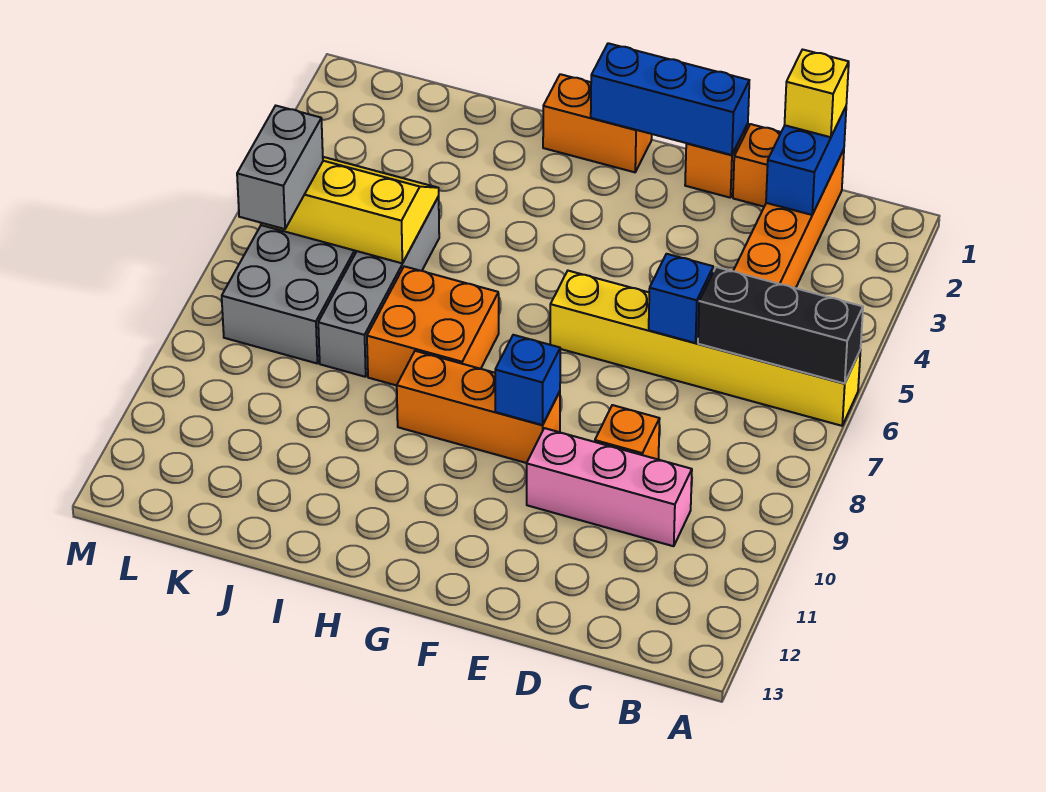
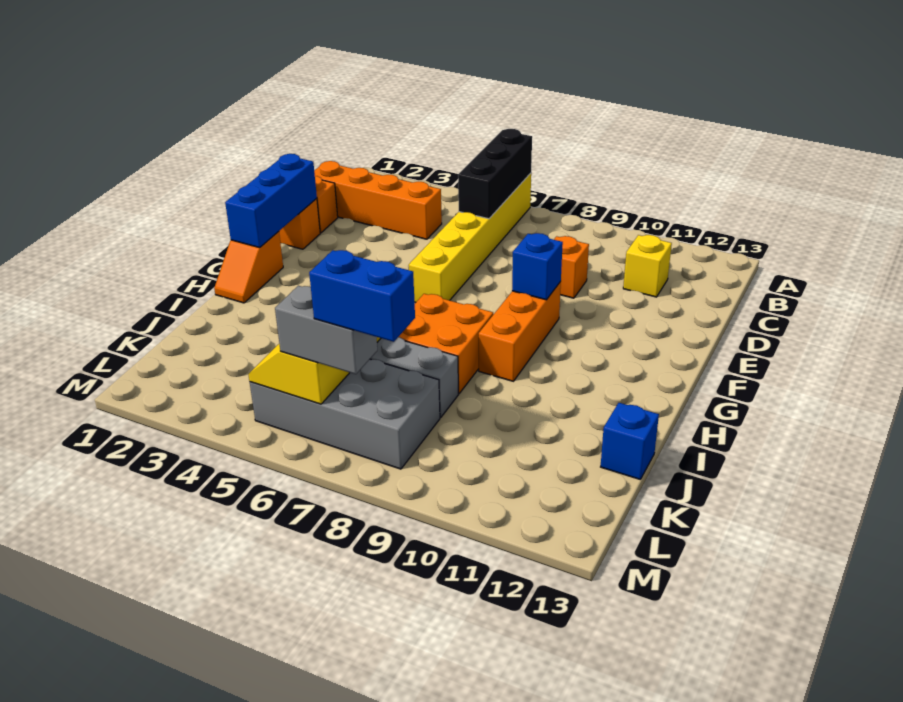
blue brick C1:C2 level 2 -> blue brick L7:L8 level 4
yellow brick C1 level 3 -> yellow brick C11 level 1
pink brick C10:E10 level 1 -> none
blue brick D6 level 2 -> blue brick J13 level 1
orange brick G1:H1 level 1 -> orange slope G1:H1 level 1 top G

